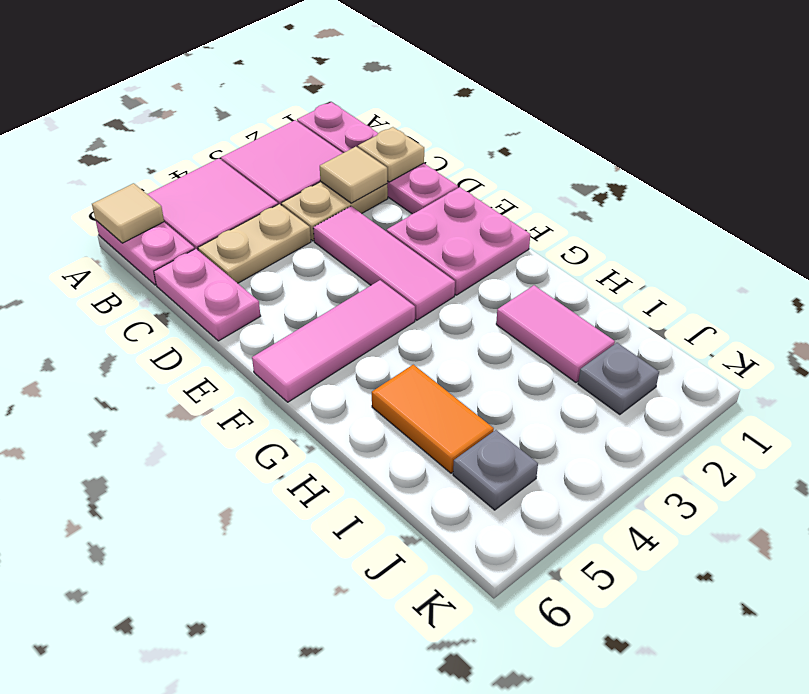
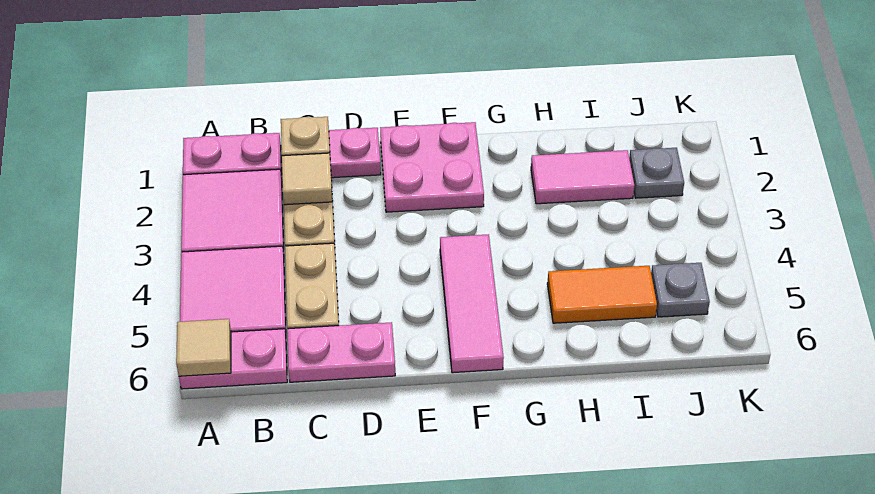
pink tile D3:F3 level 1 -> none

